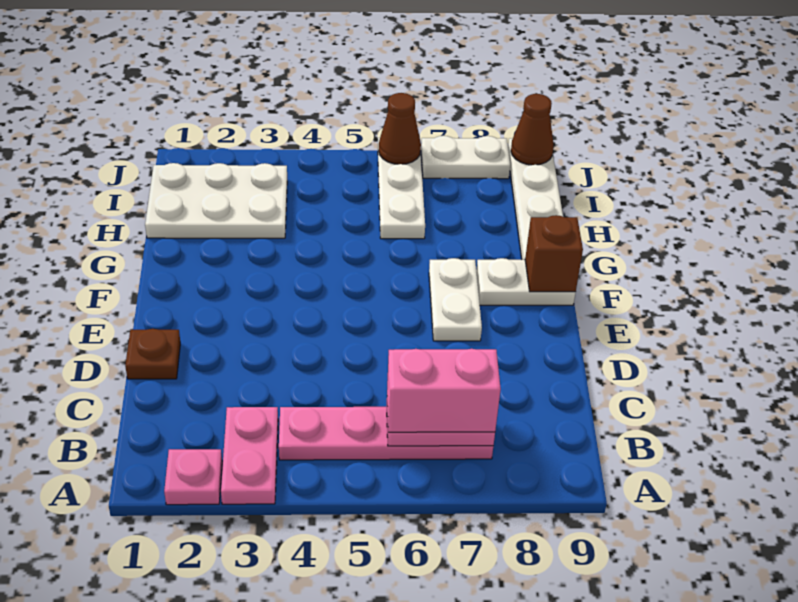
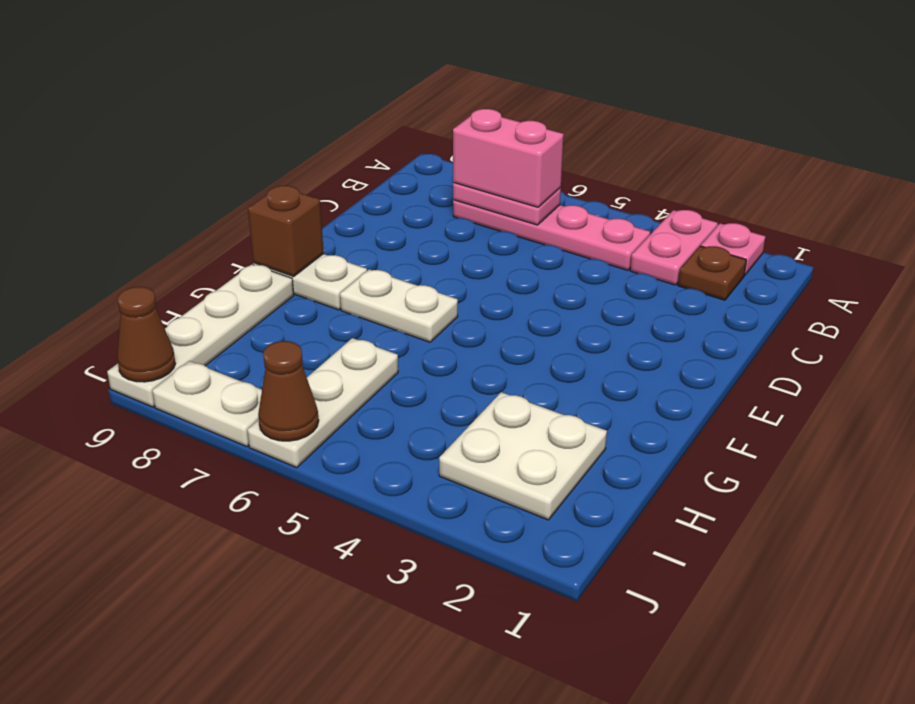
brown plate D1 level 1 -> brown plate B2 level 1
white plate E7:F7 level 1 -> white plate F6:F7 level 1
white plate H1:I3 level 1 -> white plate H2:I3 level 1

